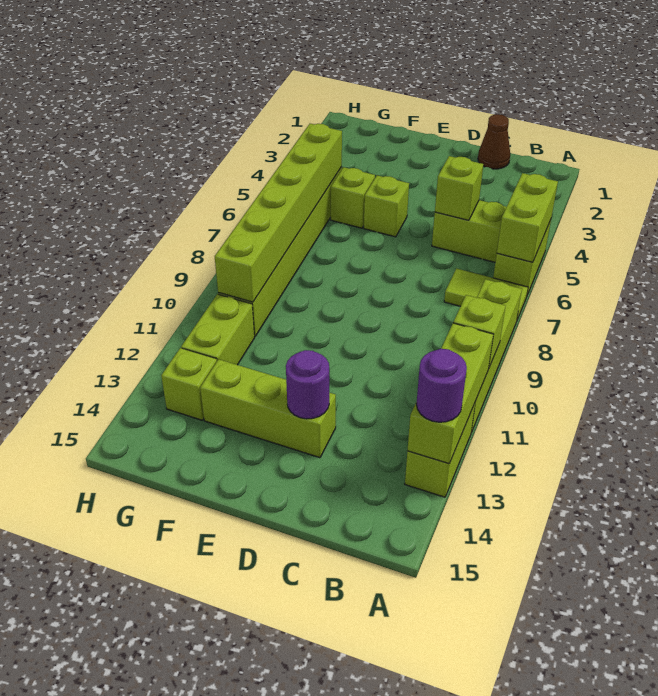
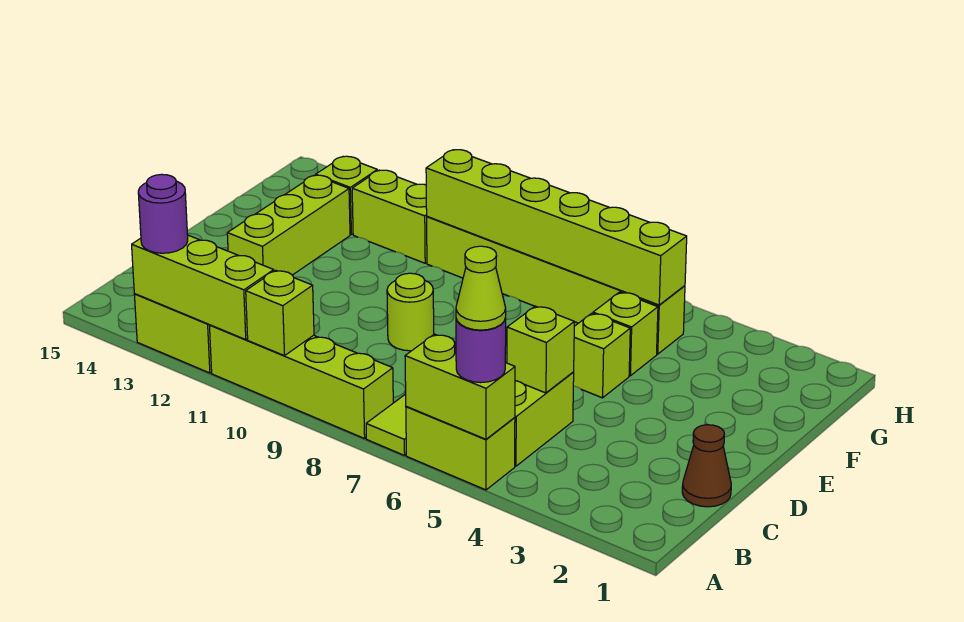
none -> lime cone A5 level 4
none -> lime round brick D9 level 1
purple round brick D13 level 2 -> purple round brick A5 level 3

